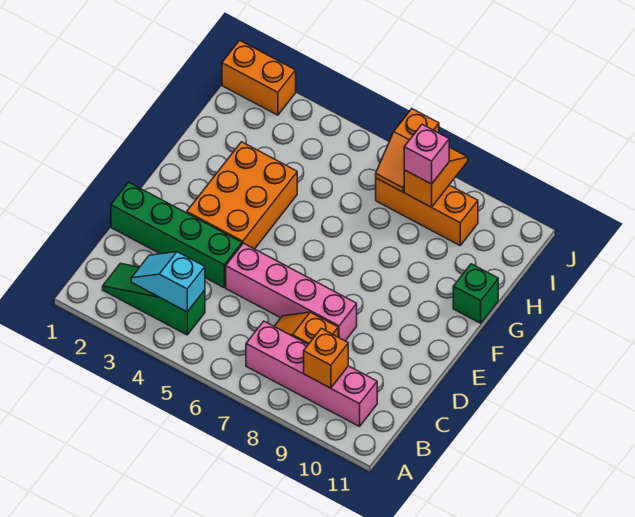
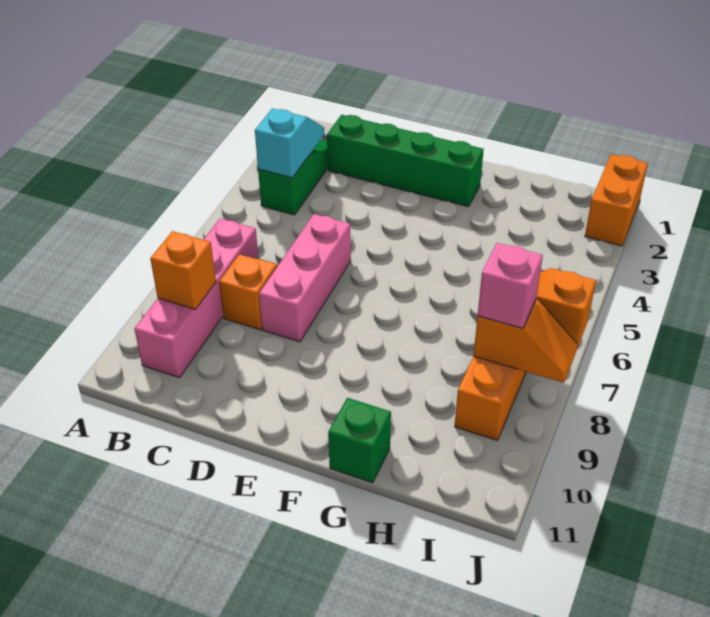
green brick D1:D4 level 1 -> green brick C2:F2 level 1
pink brick D5:D8 level 1 -> pink brick D6:D8 level 1
orange brick E3:G4 level 1 -> none

